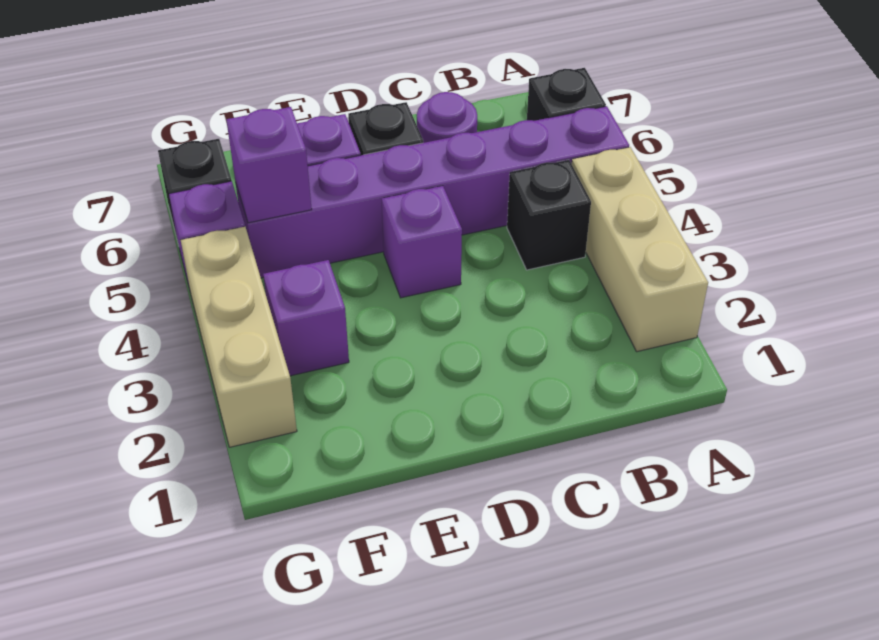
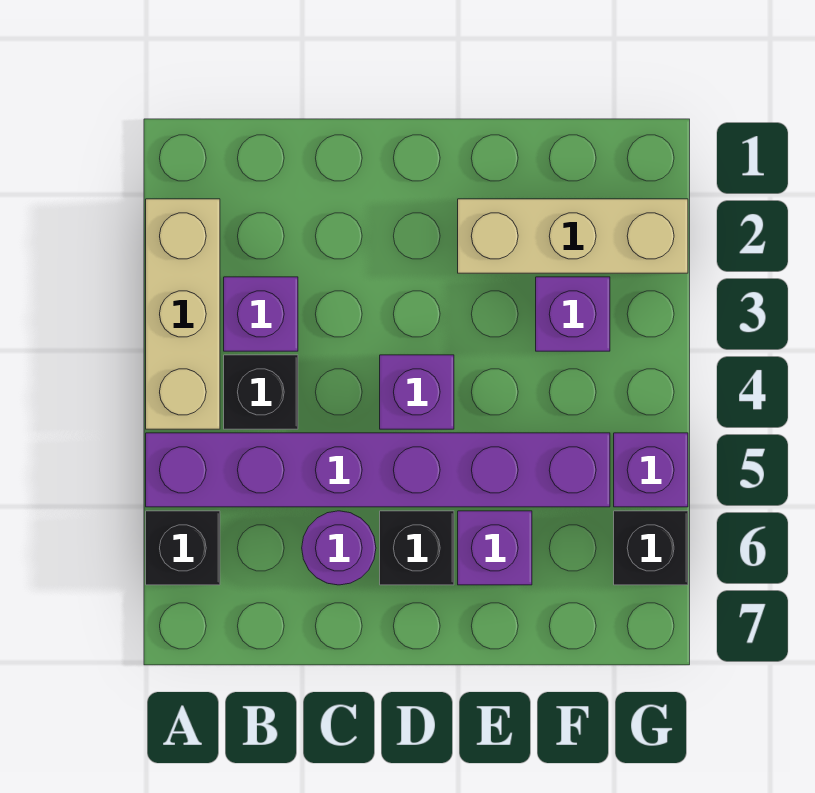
purple brick F5 level 2 -> purple brick B3 level 1
tan brick G2:G4 level 1 -> tan brick E2:G2 level 1

